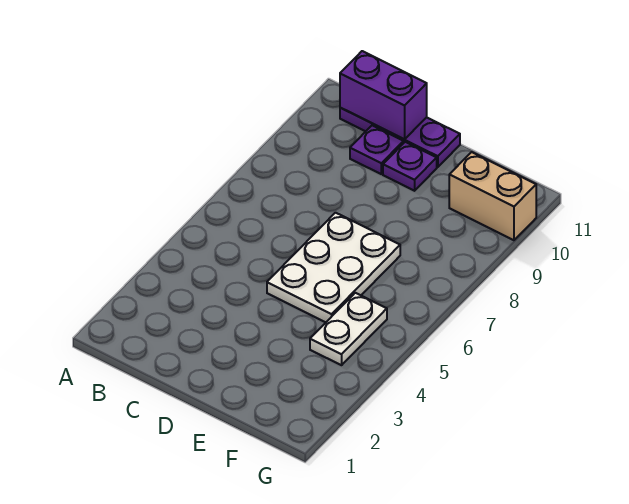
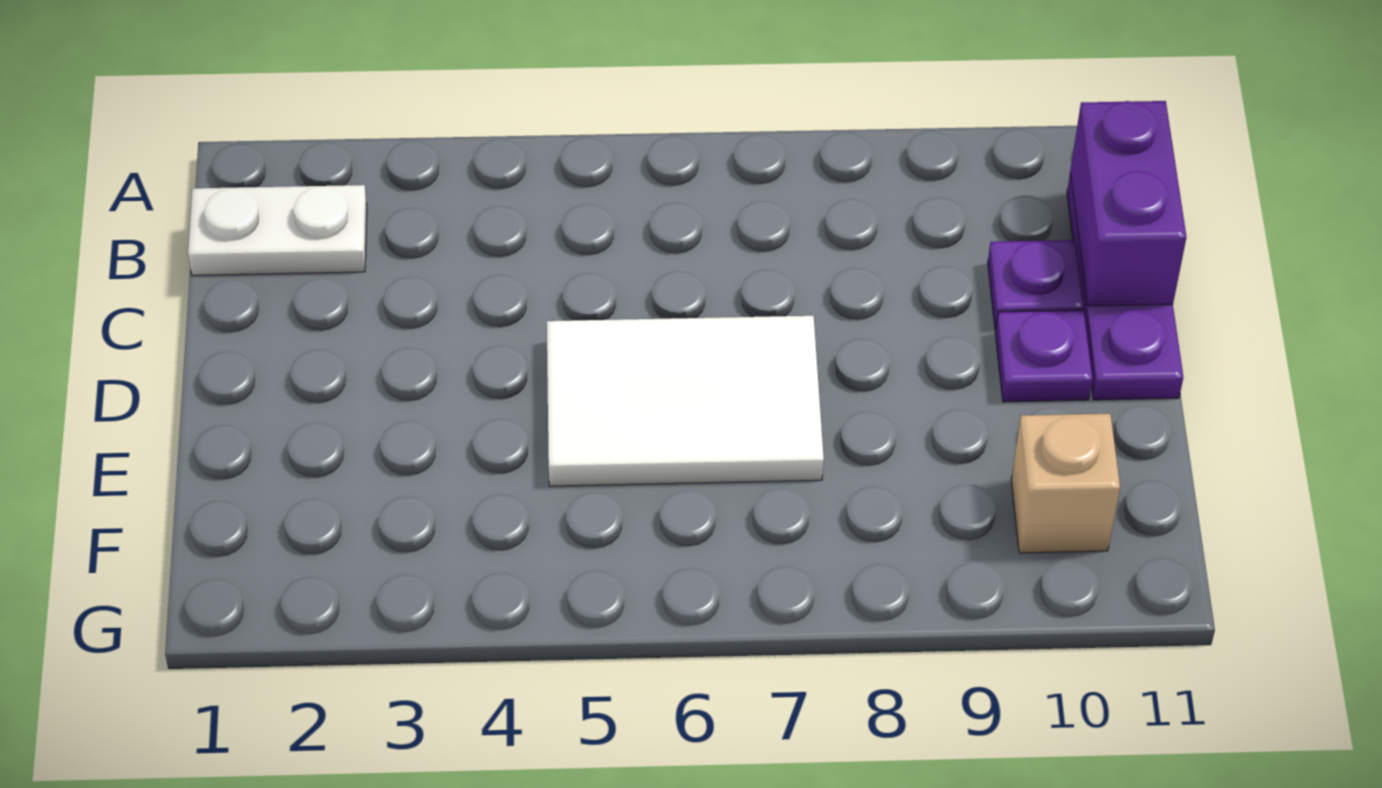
white plate D5:E7 level 1 -> white tile D5:E7 level 1
white plate F4:F5 level 1 -> white plate B1:B2 level 1
tan brick F10:G10 level 1 -> tan brick F10 level 1

